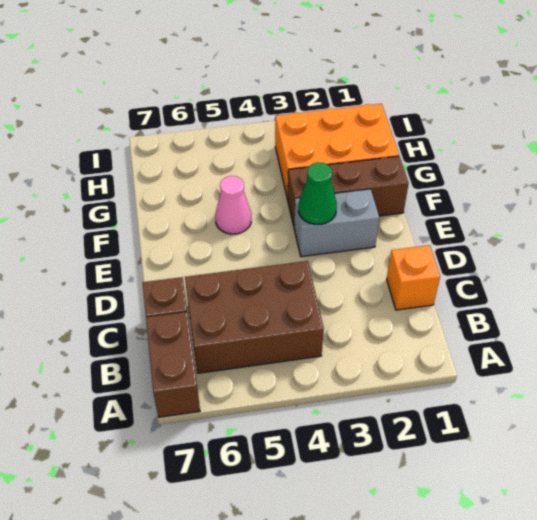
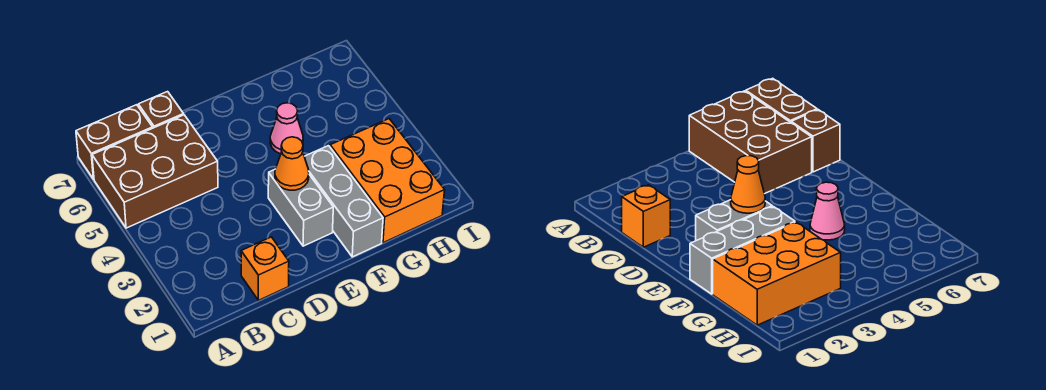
brown brick B4:C6 level 1 -> brown brick A5:C6 level 1
green cone E3 level 2 -> orange cone E3 level 2
brown brick F1:F3 level 1 -> grey brick F1:F3 level 1

